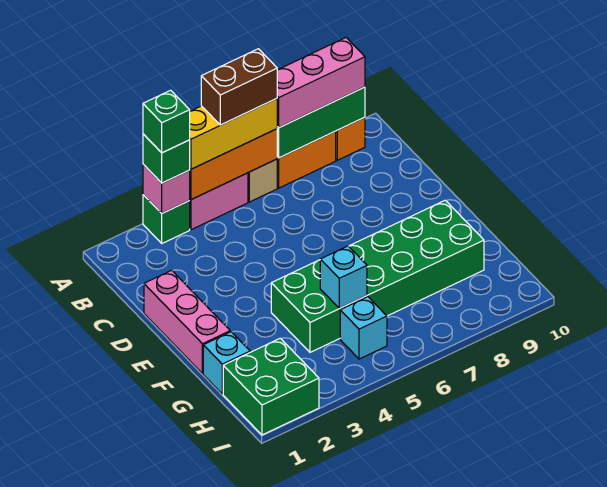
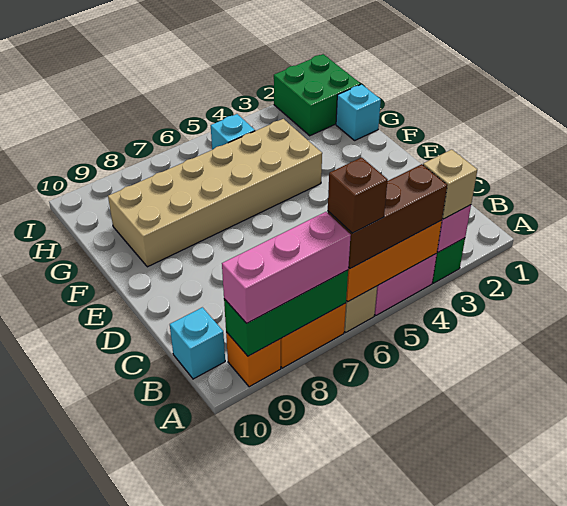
green brick A3 level 3 -> tan brick A3 level 3
green brick A3 level 4 -> none
yellow brick A4:A6 level 3 -> brown brick A4:A6 level 3
brown brick A5:A6 level 4 -> brown brick A6 level 4
pink brick D1:F1 level 1 -> none
green brick F4:G9 level 1 -> tan brick F4:G9 level 1
cyan brick G5 level 2 -> cyan brick B10 level 1

